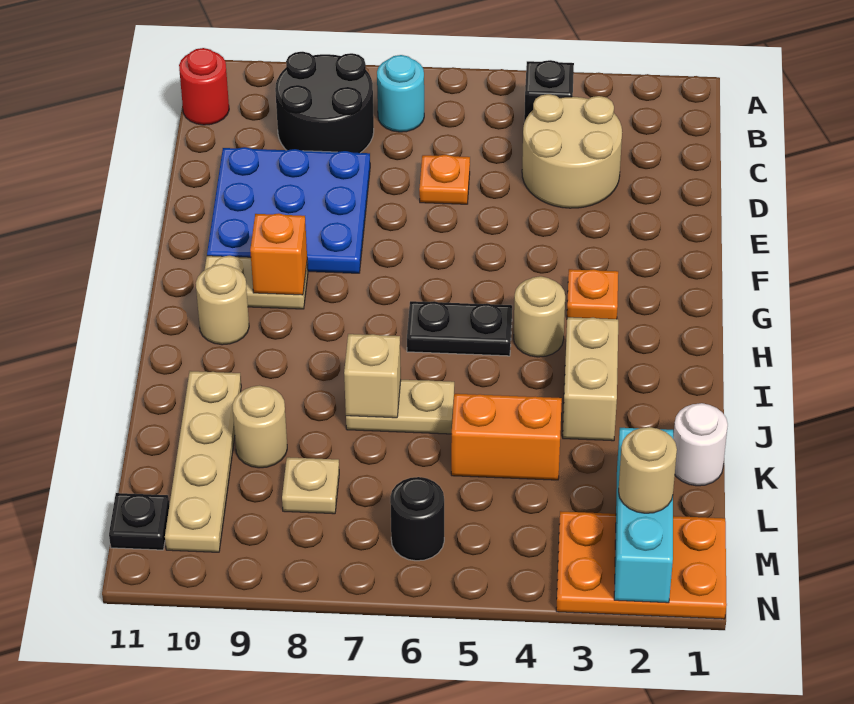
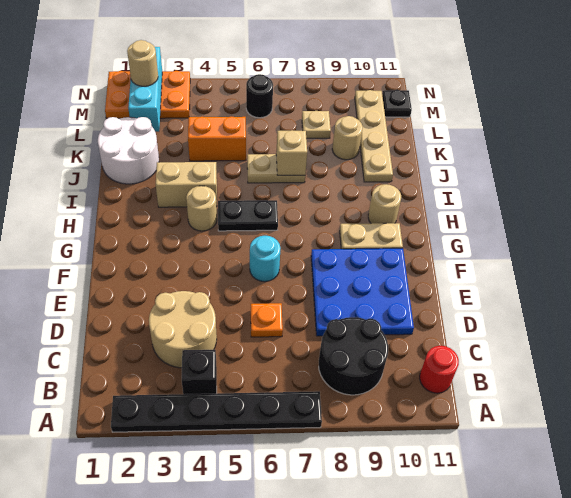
none -> black plate A2:A7 level 1
cyan round brick B7 level 1 -> cyan round brick F6 level 1
orange plate G3 level 1 -> none
orange brick G9 level 2 -> none
tan brick I3:J3 level 1 -> tan brick I3:I4 level 1
white round brick K1 level 1 -> white round brick J1:K2 level 1

